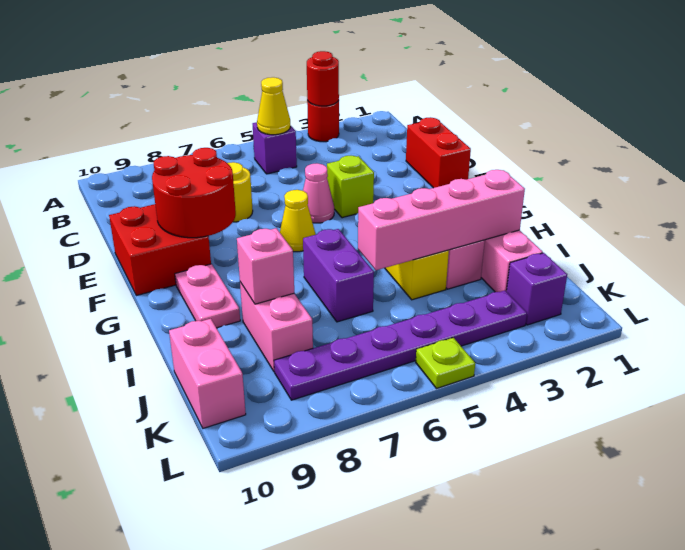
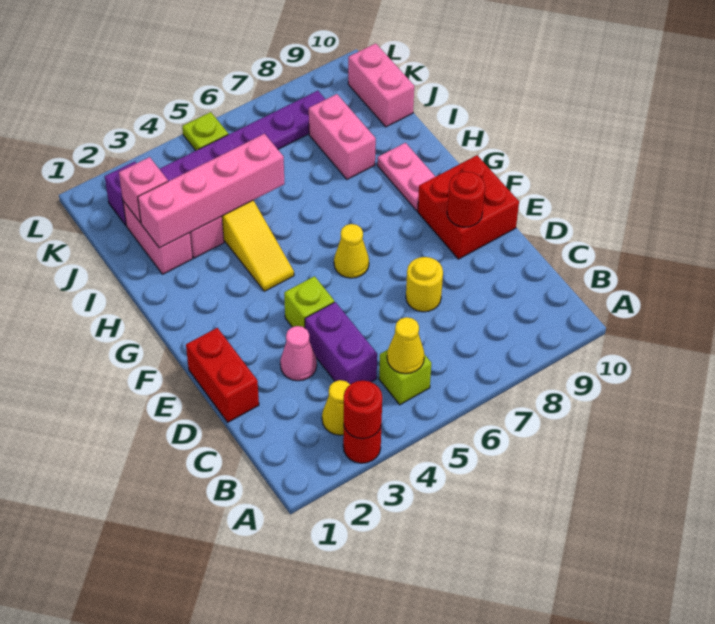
none -> yellow cone B3 level 1
purple brick B5 level 1 -> lime brick B5 level 1
pink cone E5 level 1 -> pink cone D3 level 1
red round brick E8:F9 level 2 -> red round brick E9 level 2
purple brick H6:I6 level 1 -> purple brick C4:D4 level 1
pink brick I8 level 2 -> pink brick J2 level 2

